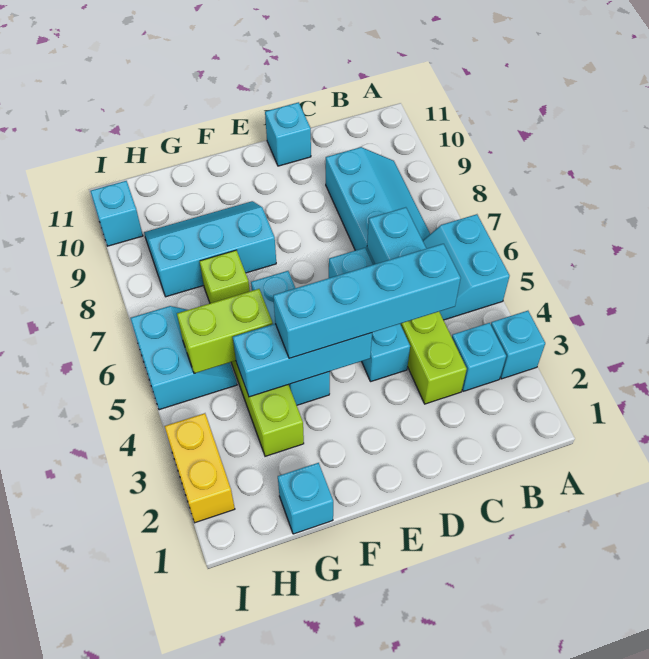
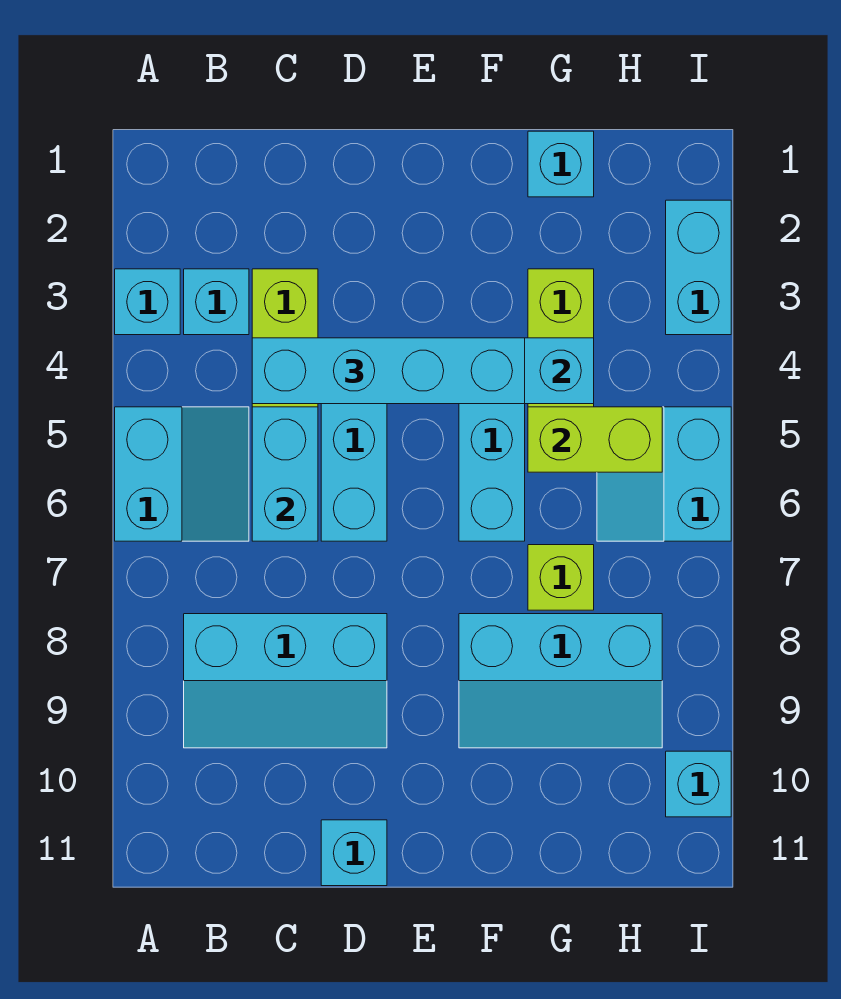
cyan slope B7:C9 level 1 top C -> cyan slope B8:D9 level 1 top 8
yellow brick I2:I3 level 1 -> cyan brick I2:I3 level 1

